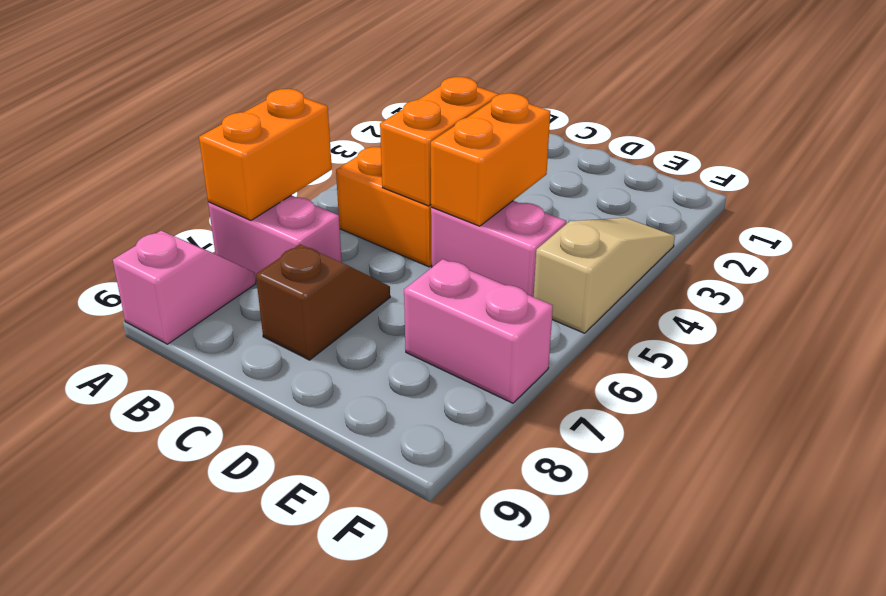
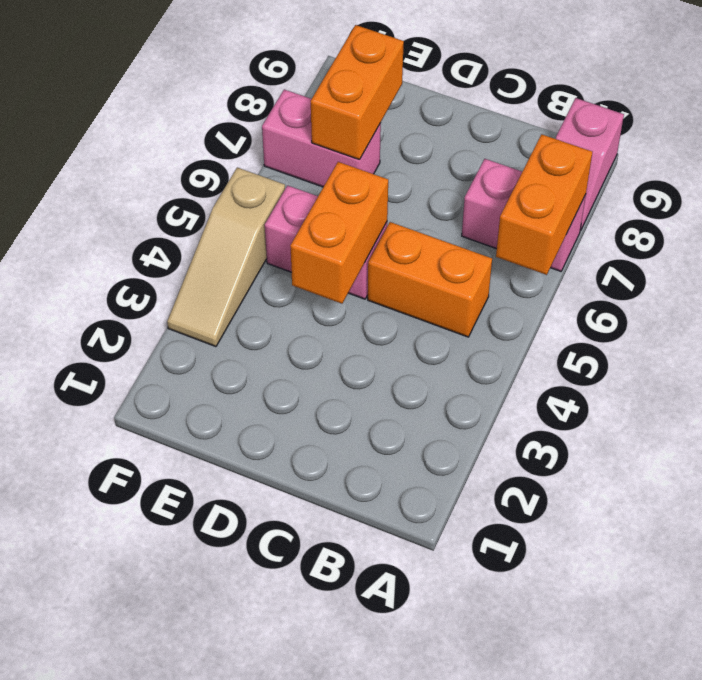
orange brick C4:C5 level 2 -> orange brick E7:E8 level 2
brown slope C7:C8 level 1 top 8 -> none

